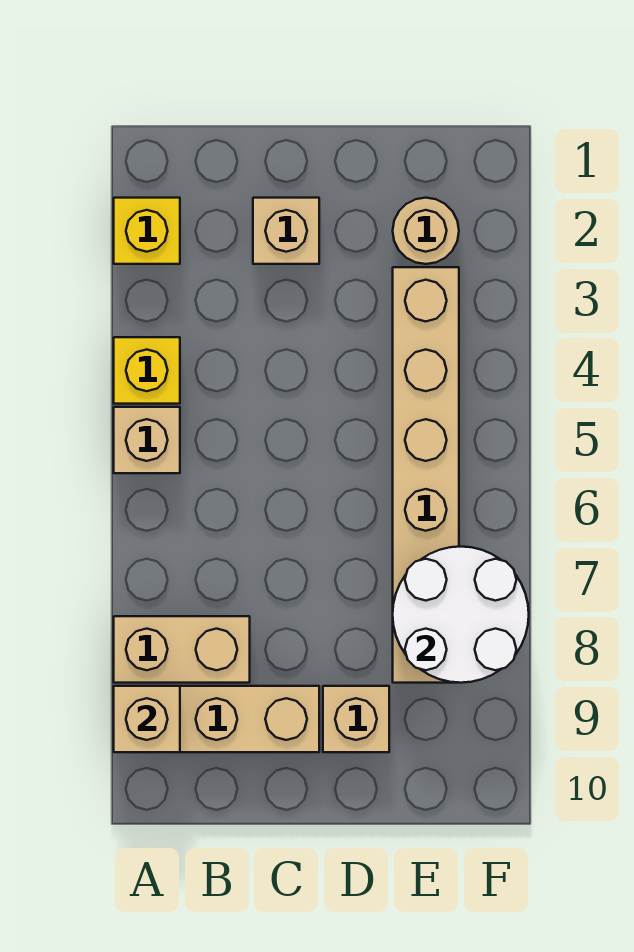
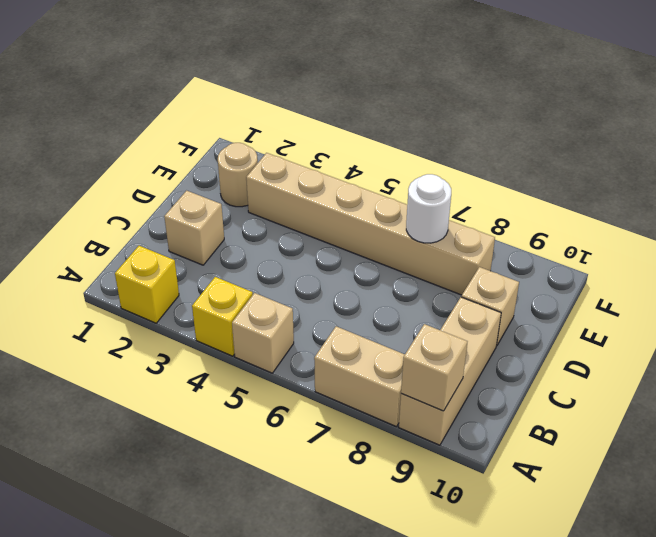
tan brick A8:B8 level 1 -> tan brick A7:A8 level 1
white round brick E7:F8 level 2 -> white round brick E7 level 2

